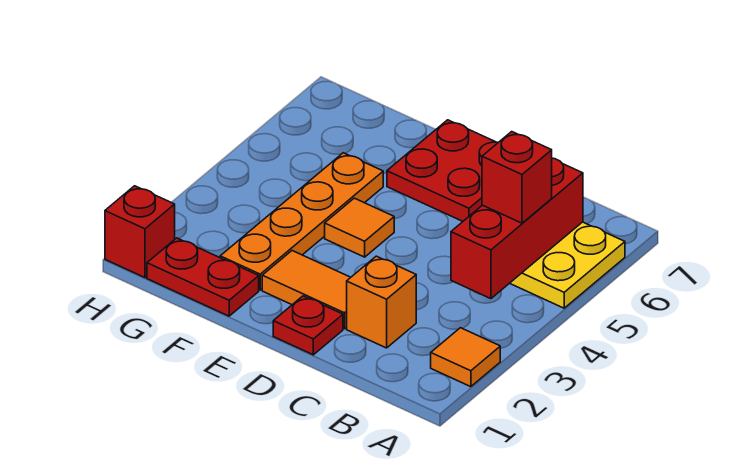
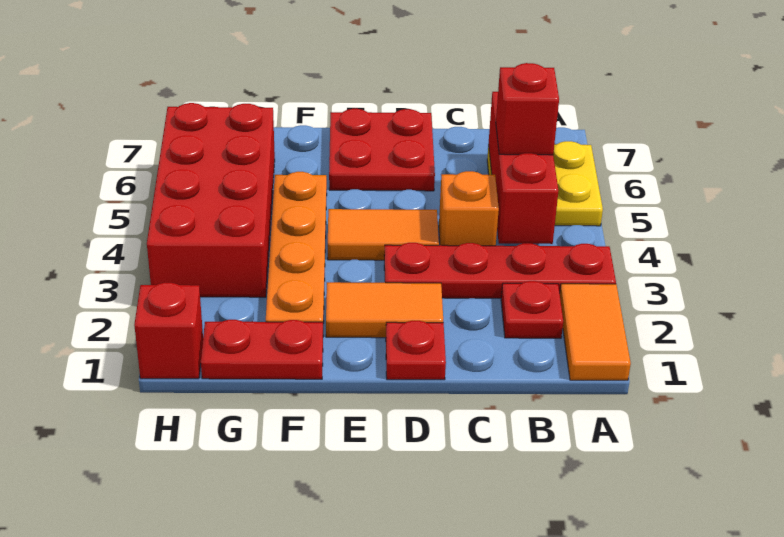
orange tile A2 level 1 -> orange tile A1:A2 level 1
none -> red plate A3:D3 level 1
none -> red plate B2 level 1
orange brick C2 level 1 -> orange brick C4 level 1
orange tile E4 level 1 -> orange tile D4:E4 level 1
none -> red brick G3:H6 level 1

